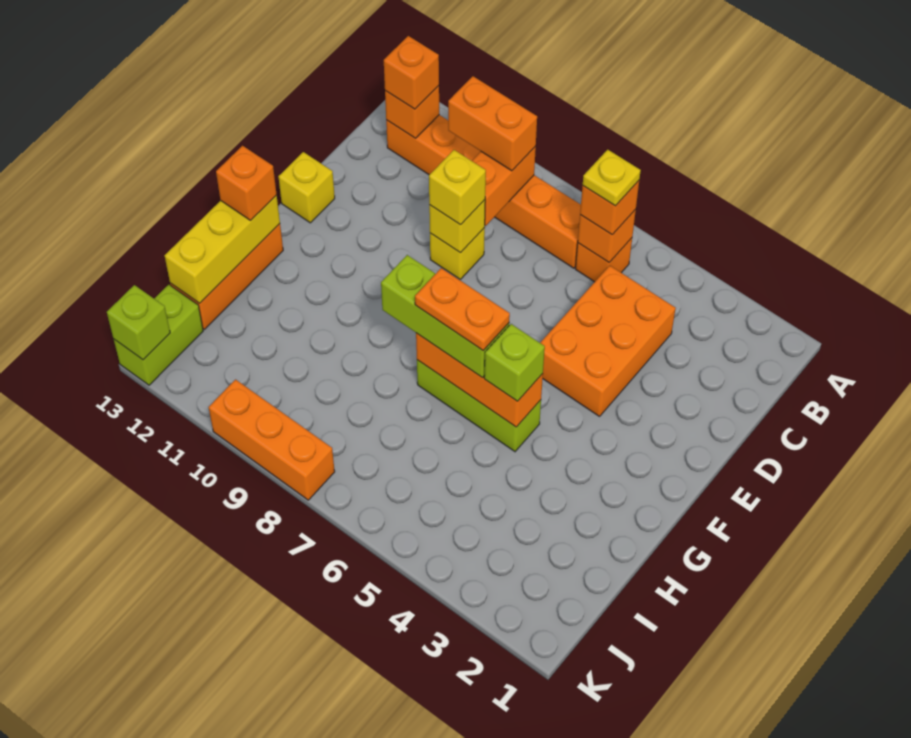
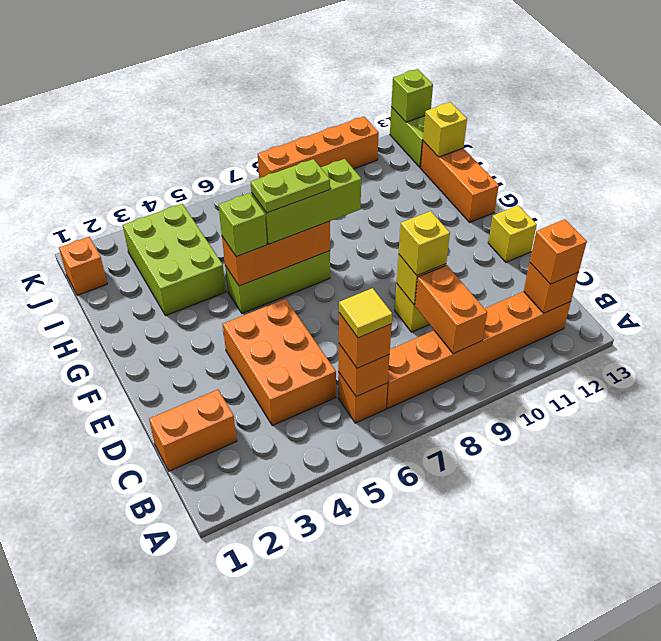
yellow plate B6 level 4 -> yellow tile B6 level 4
orange brick B9:B10 level 3 -> orange brick C1:C2 level 1
orange plate G6:G7 level 4 -> lime plate G6:G7 level 4
yellow brick G13:I13 level 2 -> yellow brick I13 level 2
orange brick G13 level 3 -> orange brick J1 level 1
none -> lime brick H3:J4 level 1
orange brick K8:K10 level 1 -> orange brick K8:K11 level 1

